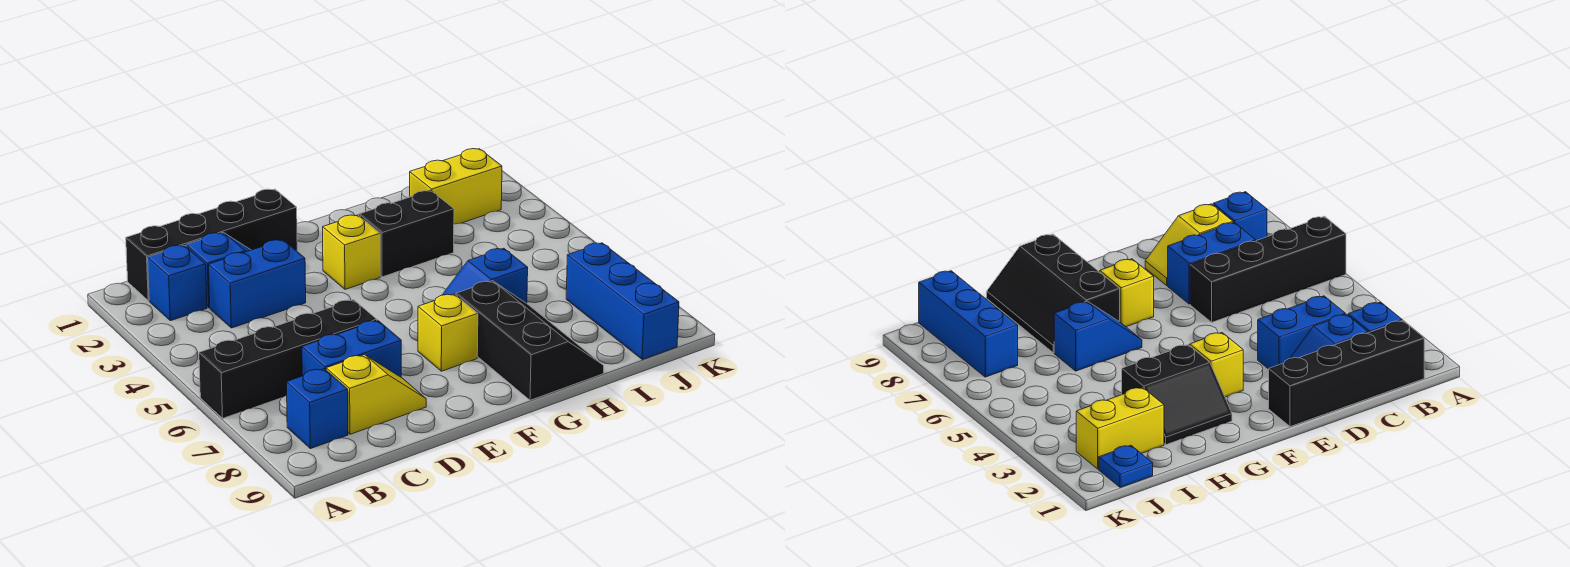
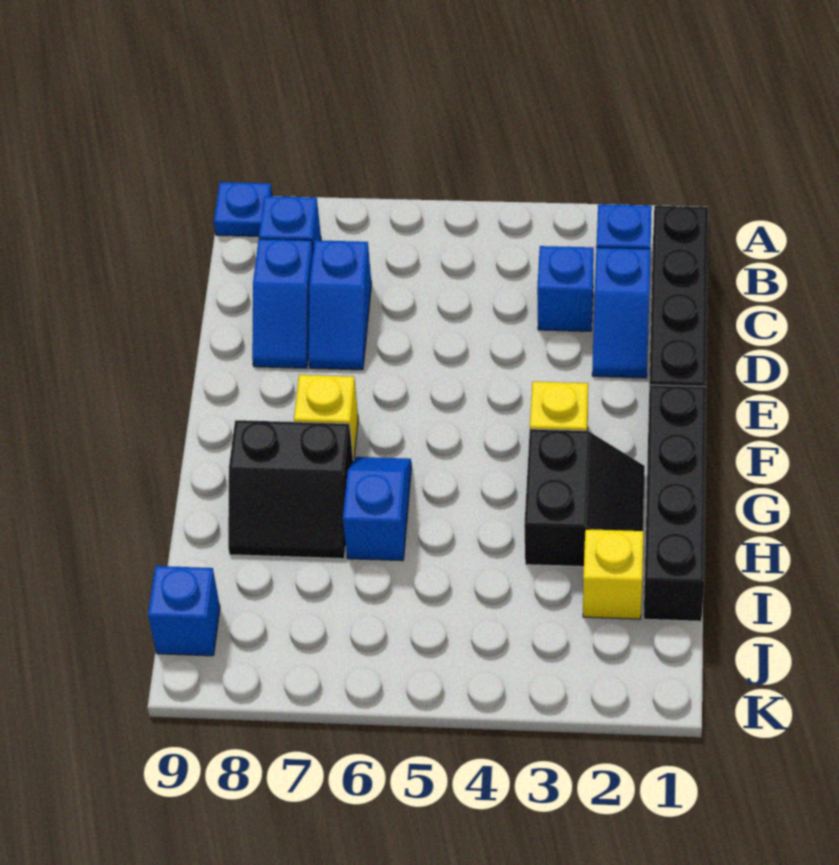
black brick A6:D6 level 1 -> black brick F1:I1 level 1
blue brick C3:D3 level 1 -> blue brick C3 level 1
blue brick C7:D7 level 1 -> blue slope C7:D7 level 1 top C
yellow slope C8:D8 level 1 top C -> blue slope C8:D8 level 1 top C
black slope G7:H9 level 1 top G -> black slope G7:H8 level 1 top G
yellow brick I2:J2 level 1 -> yellow brick I2 level 1
blue plate J1 level 1 -> blue plate A9 level 1
blue brick J7:J9 level 1 -> blue brick J9 level 1

